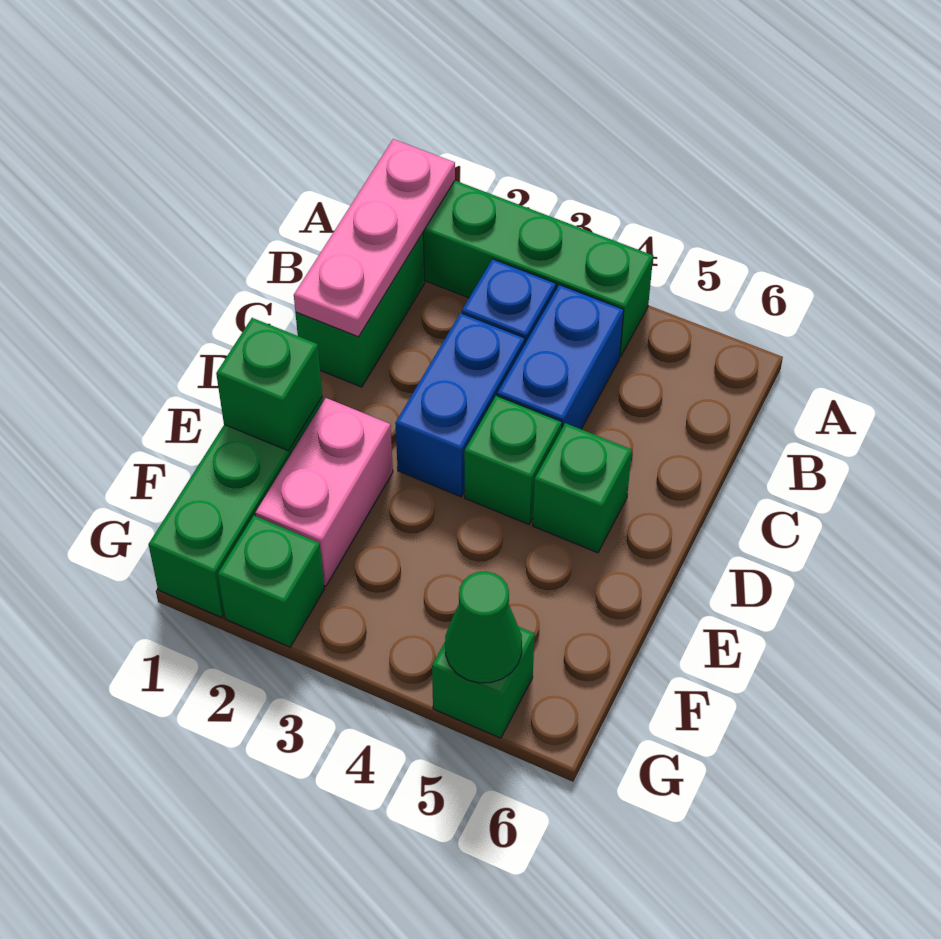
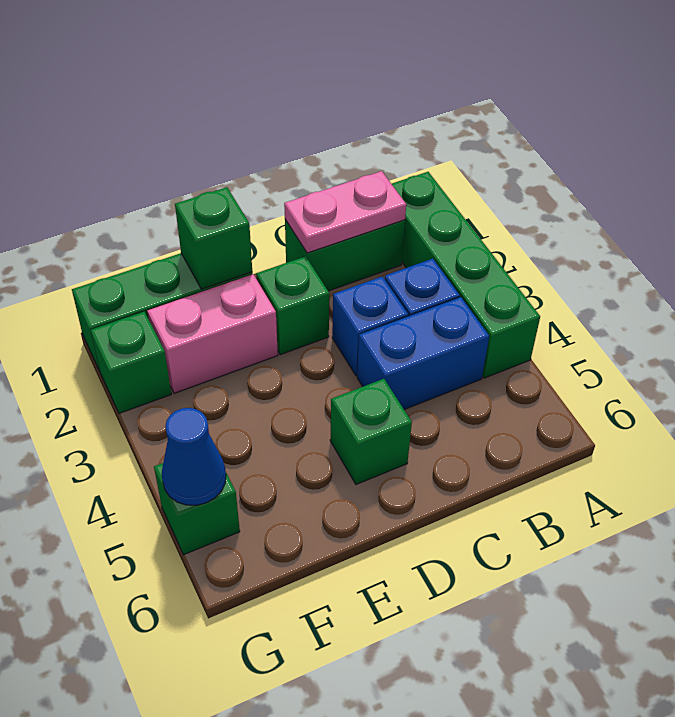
pink plate A1:C1 level 2 -> pink plate B1:C1 level 2
blue brick C3:D3 level 1 -> blue brick C3 level 1
green brick D4 level 1 -> green brick D2 level 1
green cone G5 level 2 -> blue cone G5 level 2

